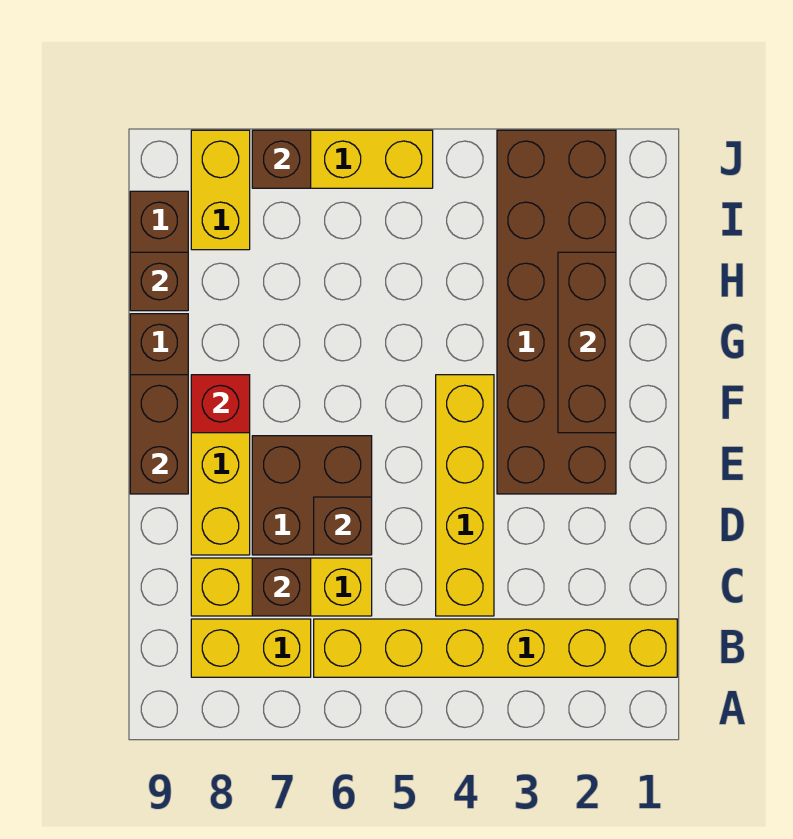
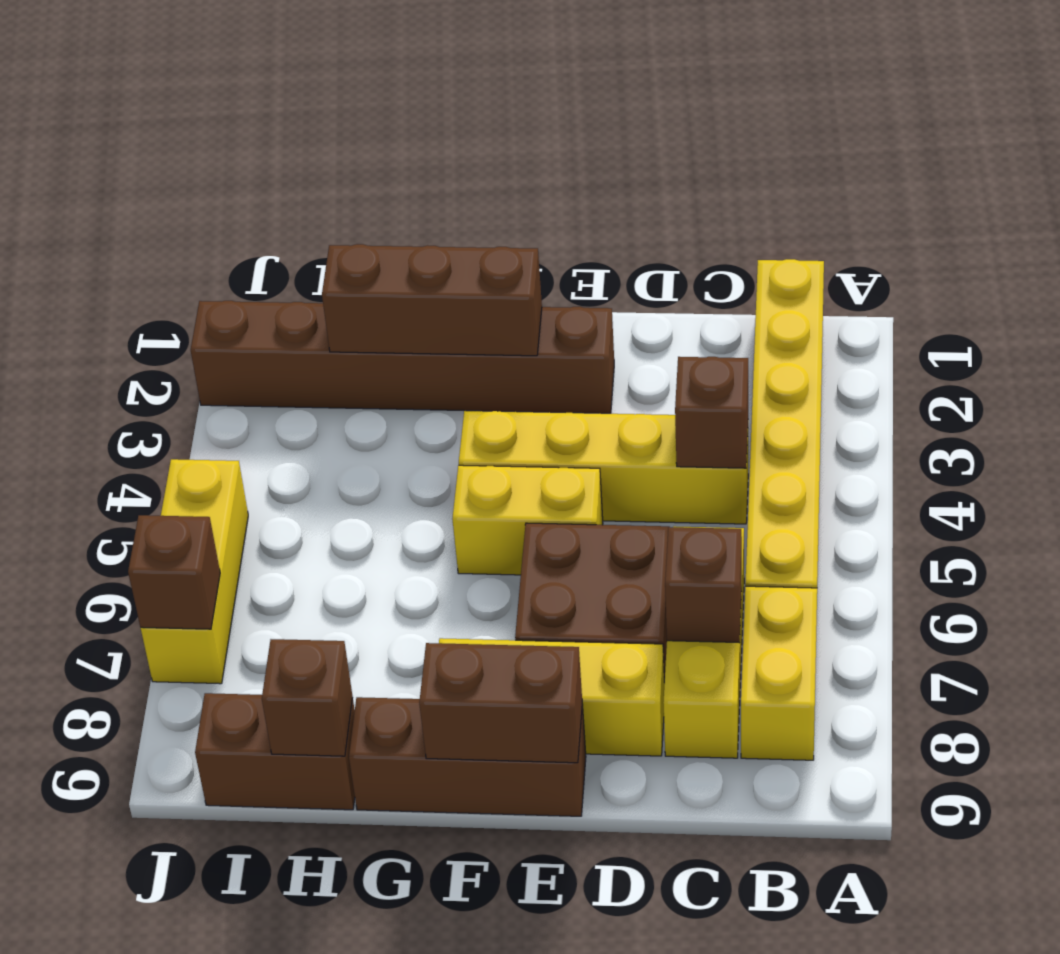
brown brick D6 level 2 -> brown brick C4 level 2
brown brick E2:J3 level 1 -> brown brick E2:J2 level 1
red brick F8 level 2 -> none
yellow brick I8:J8 level 1 -> yellow brick E5:F5 level 1

